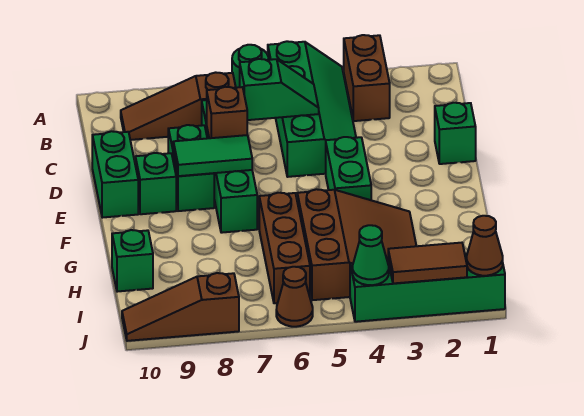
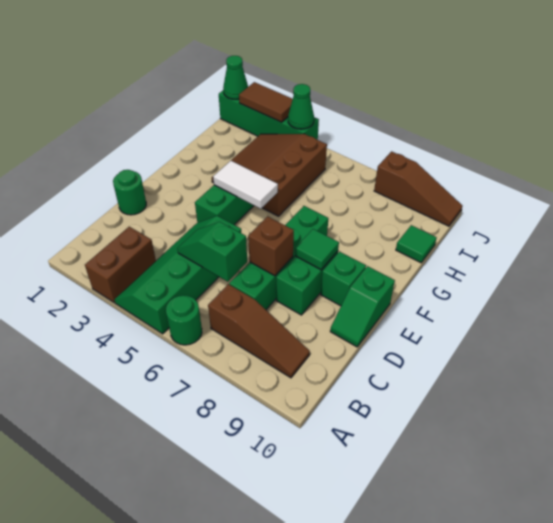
green brick D1 level 1 -> green round brick D1 level 1
green brick D10:E10 level 1 -> green slope D10:E10 level 1 top E
green tile E7:E8 level 2 -> green tile E8 level 2
none -> white tile F4:F5 level 2
brown brick G6:I6 level 1 -> none
green brick H10 level 1 -> green tile H10 level 1
brown cone J1 level 2 -> green cone J1 level 2
brown cone J6 level 1 -> none

